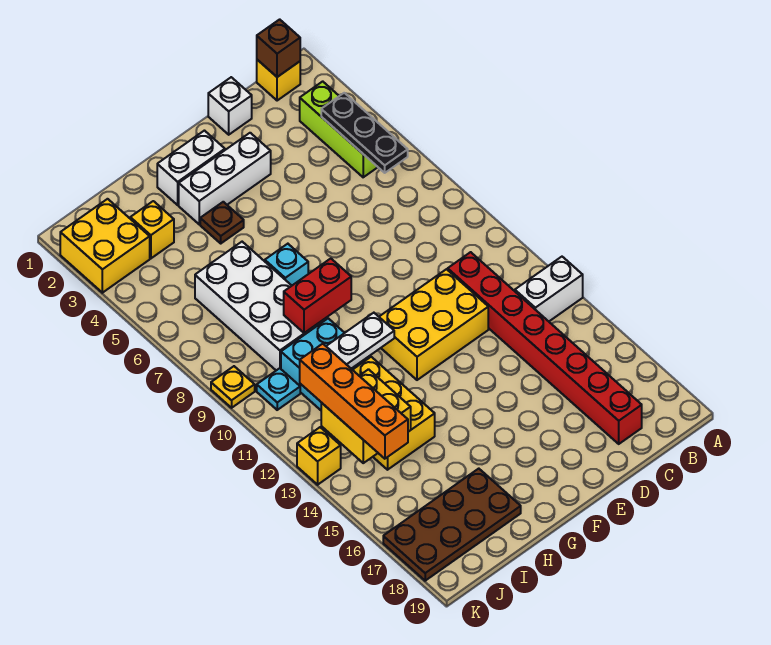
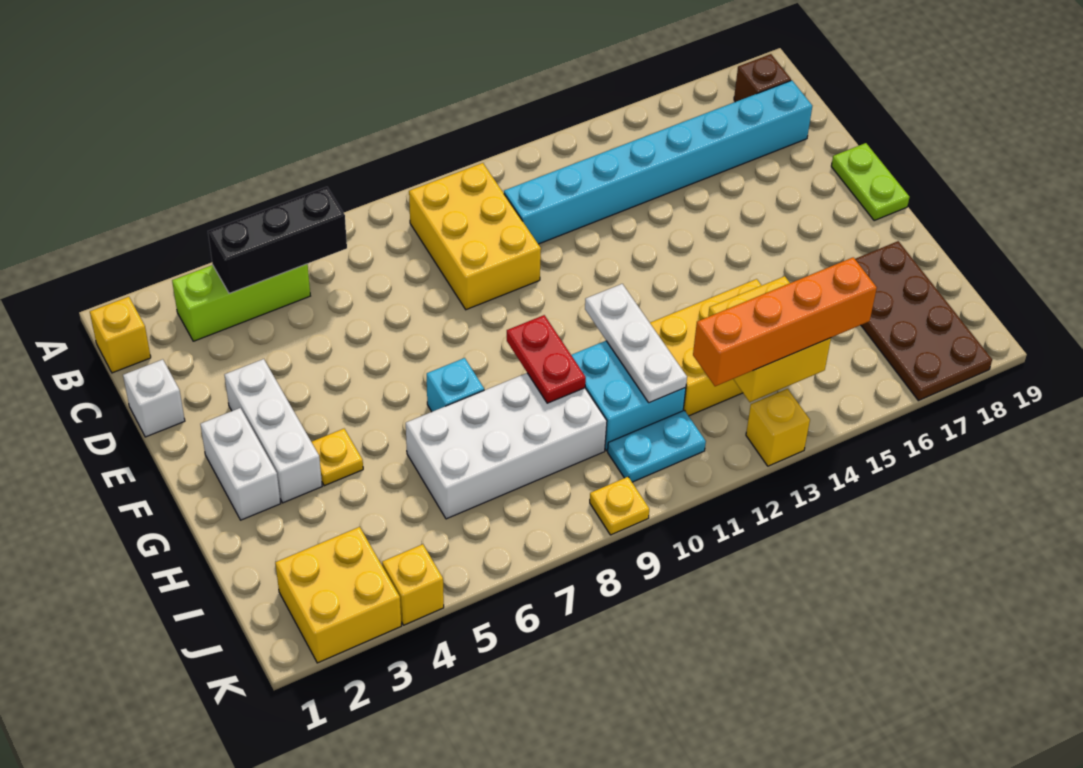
white brick A13:B13 level 1 -> none
brown brick B1 level 2 -> brown brick B18 level 1
black plate B4:B6 level 2 -> black brick B4:B6 level 2
red brick C11:C18 level 1 -> cyan brick C11:C18 level 1
yellow brick D11:F12 level 1 -> yellow brick B9:D10 level 1
none -> lime plate E19:F19 level 1
brown plate G4 level 1 -> yellow plate G4 level 1
red brick G9:H9 level 2 -> red plate G9:H9 level 2
yellow brick I3 level 1 -> yellow brick K4 level 1
cyan plate J10 level 1 -> cyan plate J10:J11 level 1

